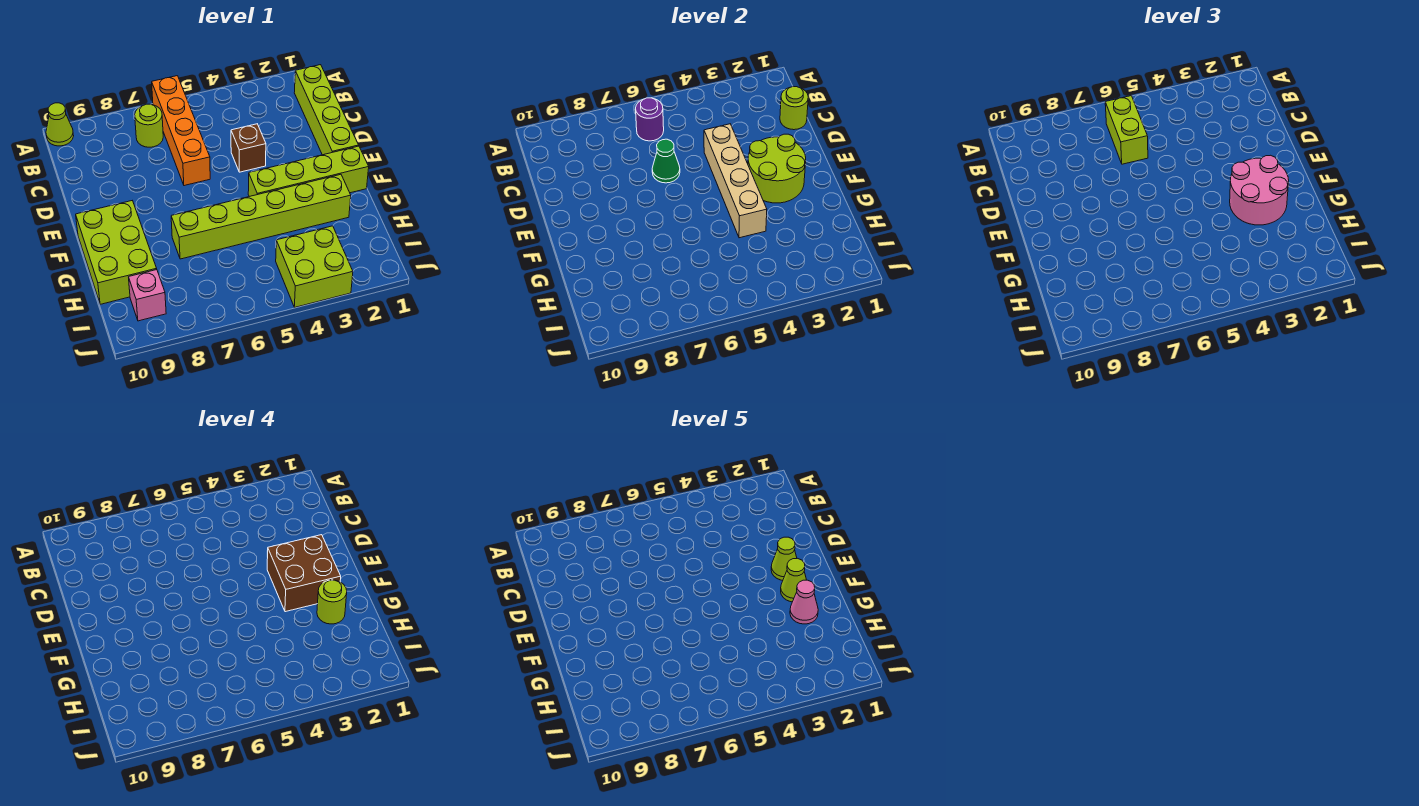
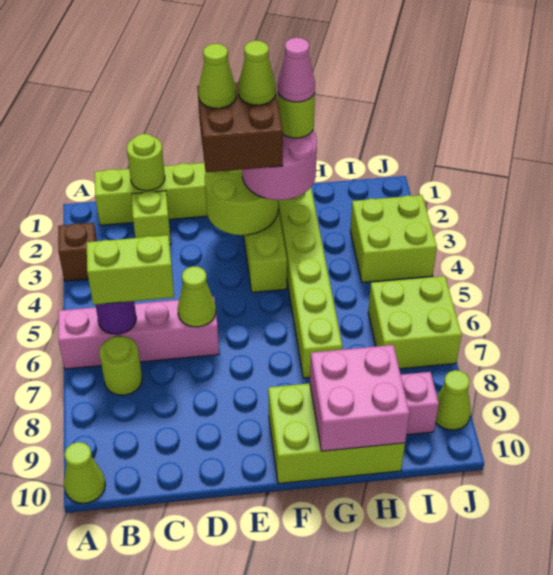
orange brick A6:D6 level 1 -> pink brick A6:D6 level 1
none -> lime brick C2 level 1
brown brick D4 level 1 -> brown brick A3 level 1
tan brick D4:G4 level 2 -> none
green cone D6 level 2 -> lime cone D6 level 2
none -> pink brick G9:H10 level 2
none -> lime brick I6:J7 level 1
none -> lime cone J9 level 1

